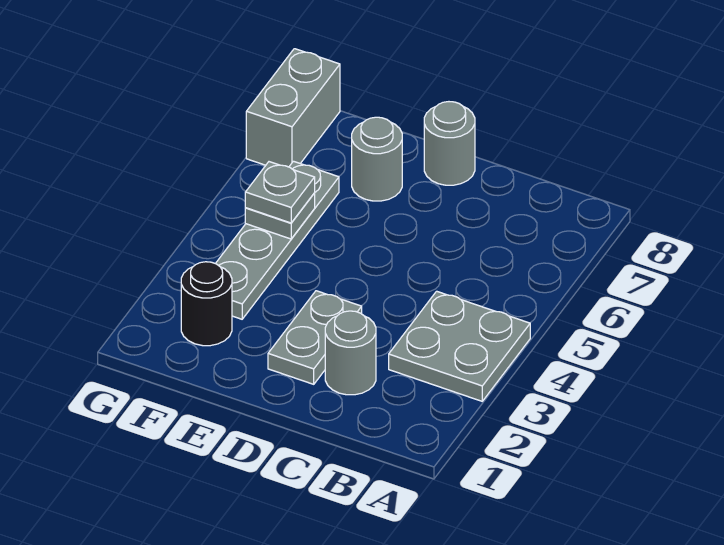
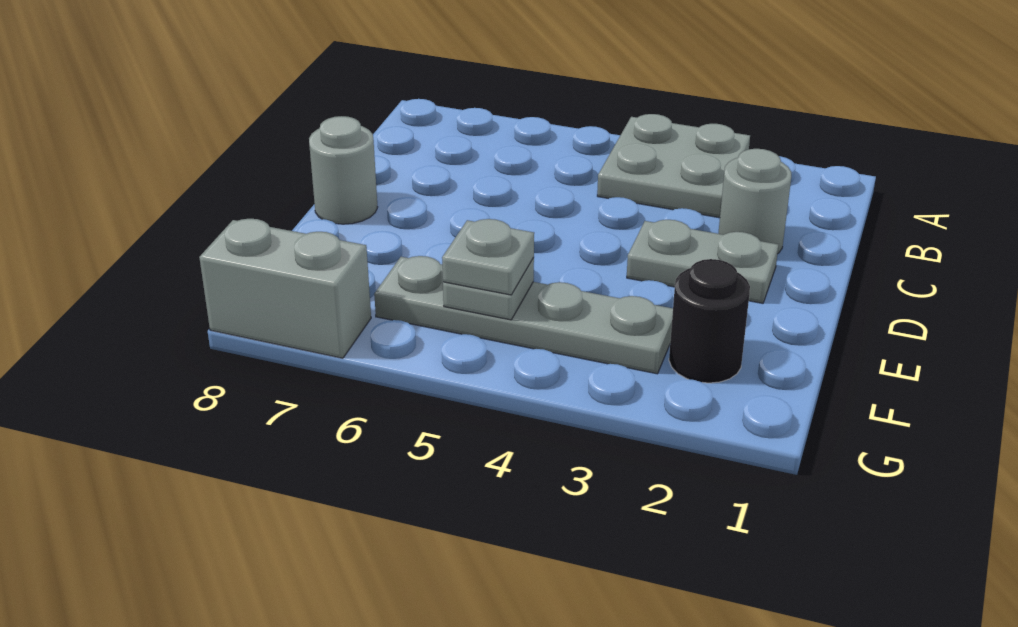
grey round brick E7 level 1 -> none

